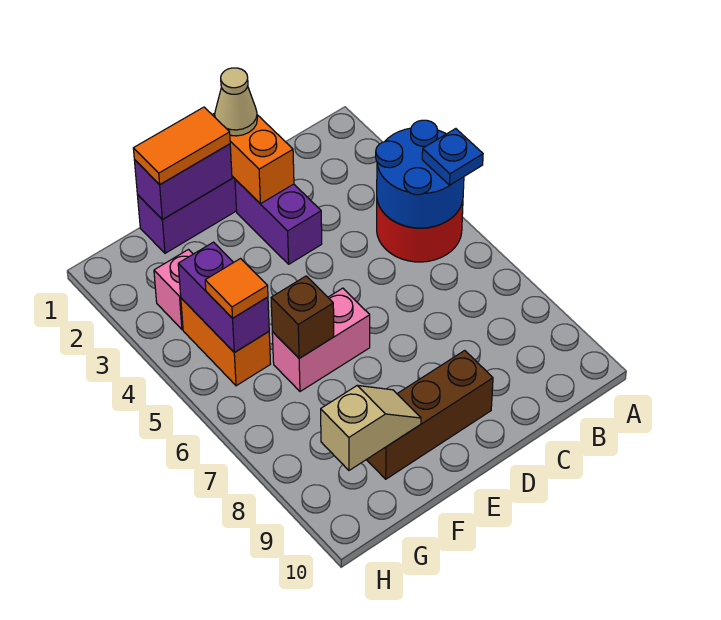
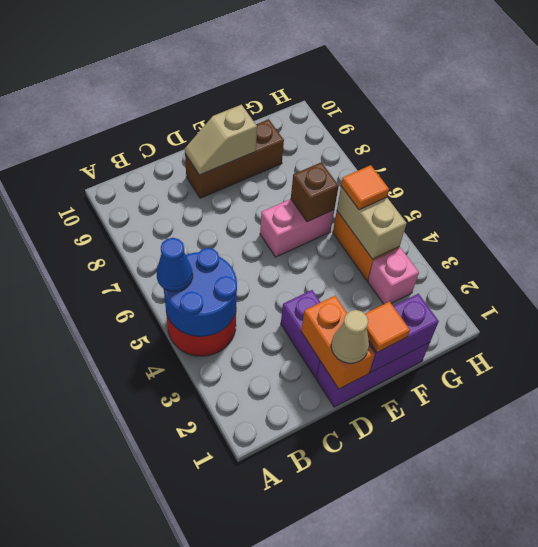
blue plate A5 level 3 -> blue cone A5 level 3
orange tile E1:F1 level 3 -> orange tile E1 level 3
tan slope F9:G9 level 2 top G -> tan slope D9:E9 level 2 top E
purple brick G4:G5 level 2 -> tan brick G4:G5 level 2

